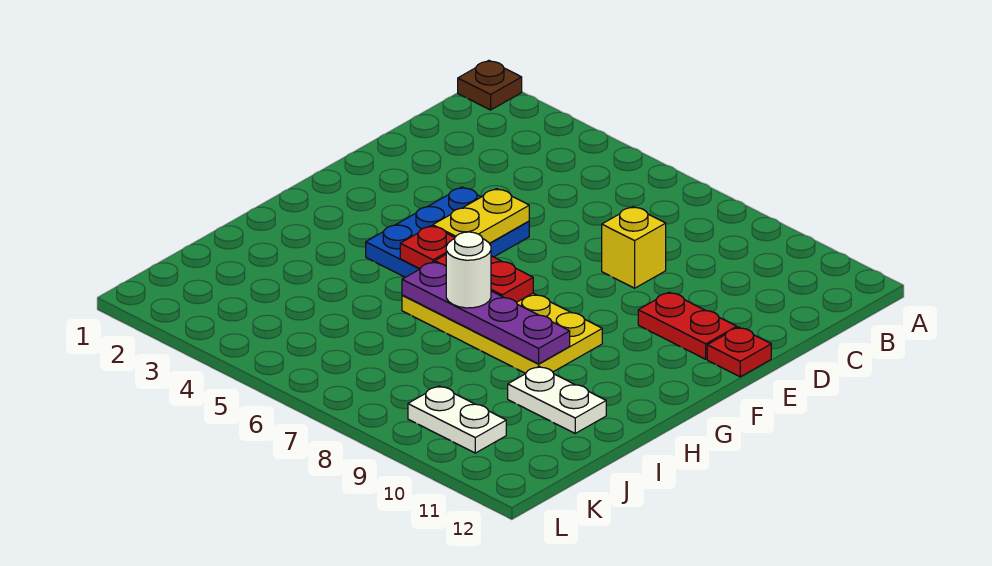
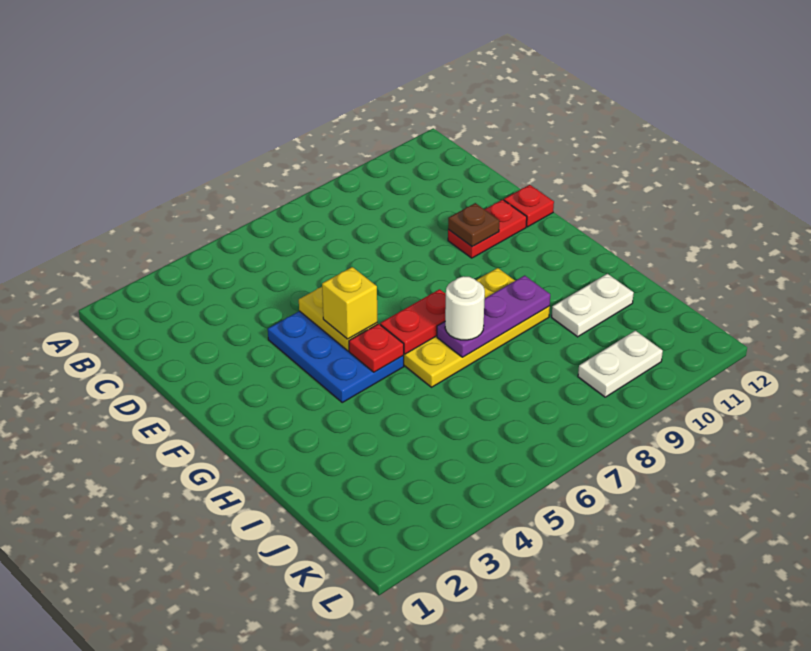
brown plate A1 level 1 -> brown plate E10 level 2
yellow brick D8 level 1 -> yellow brick F5 level 3
purple plate H6:H9 level 2 -> purple plate H7:H9 level 2

